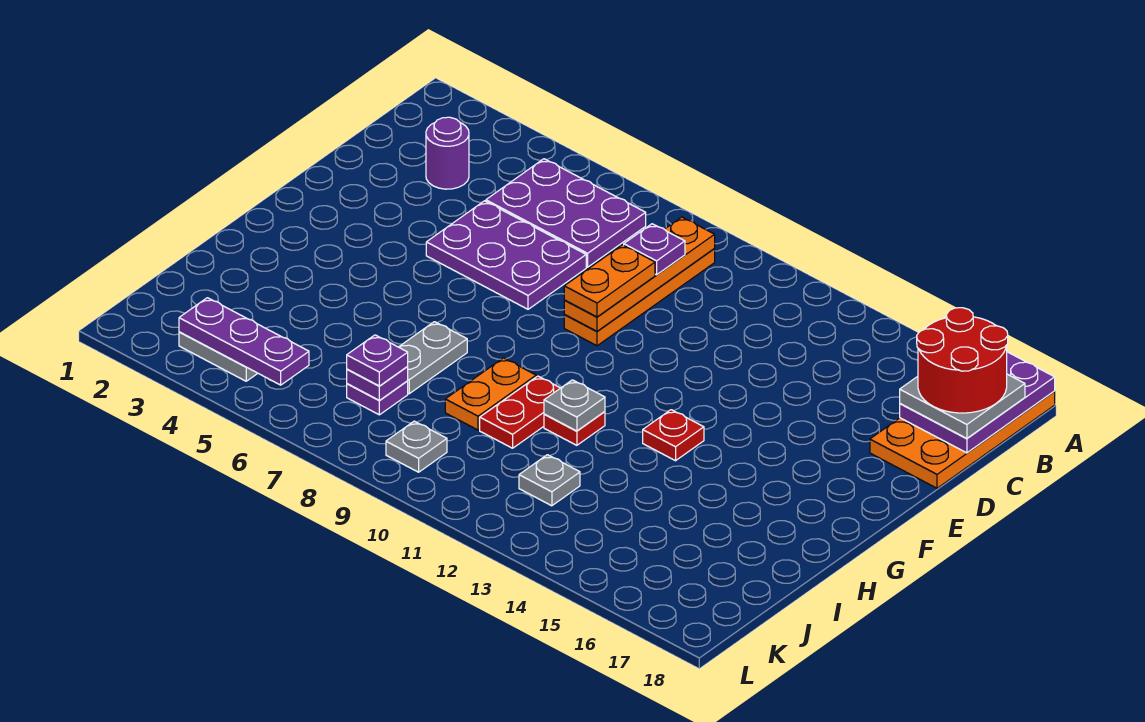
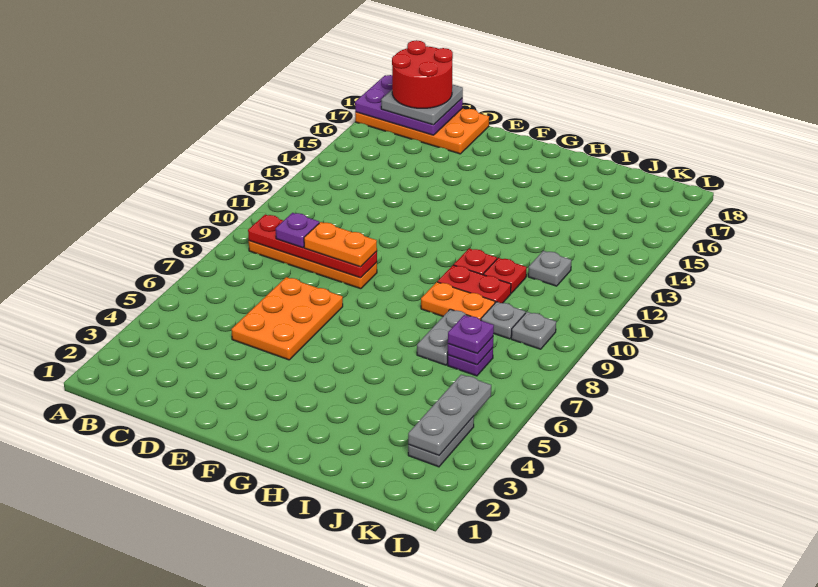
purple plate B5:C7 level 1 -> none
orange plate B9:E9 level 2 -> red plate B9:E9 level 2
purple round brick C3 level 1 -> none
purple plate D5:E7 level 1 -> orange plate D5:E7 level 1
red plate G13 level 1 -> red plate I11 level 1
grey plate H7:I7 level 1 -> grey plate I7:I8 level 1
grey plate H11 level 2 -> grey plate J9 level 1
purple plate K3:K5 level 2 -> grey plate K3:K5 level 2

